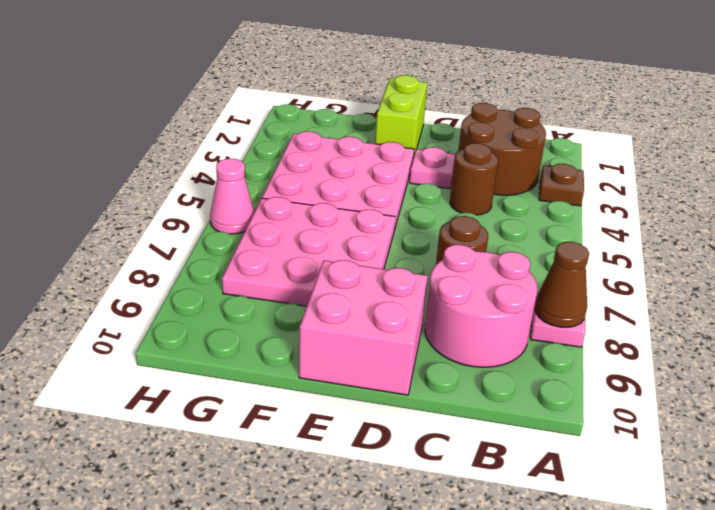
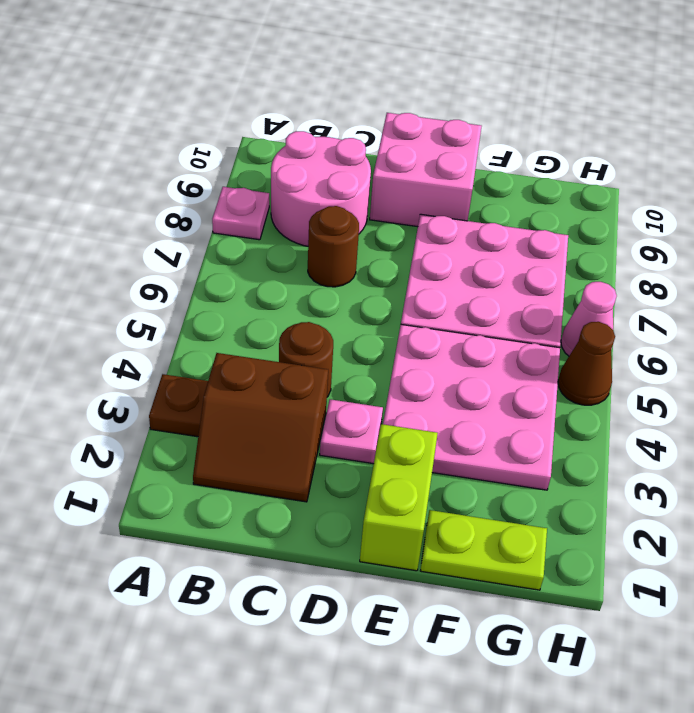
brown cone A8 level 2 -> brown cone H5 level 1
brown round brick B2:C3 level 1 -> brown slope B2:C3 level 1 top 3
none -> lime plate F1:G1 level 1

